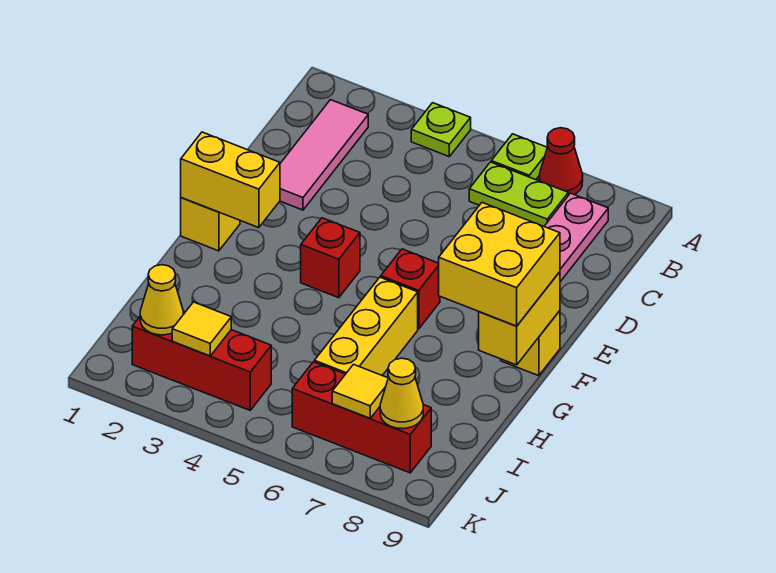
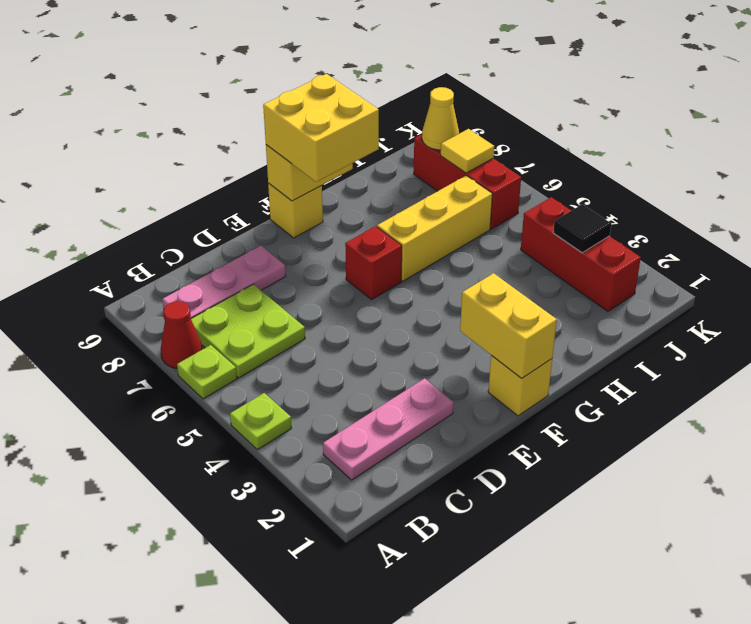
pink tile B2:D2 level 1 -> pink plate B2:D2 level 1
lime plate B6:B7 level 1 -> lime plate B6:C7 level 1
red brick F4 level 1 -> none
yellow cone J2 level 2 -> none
yellow tile J3 level 2 -> black tile J3 level 2

